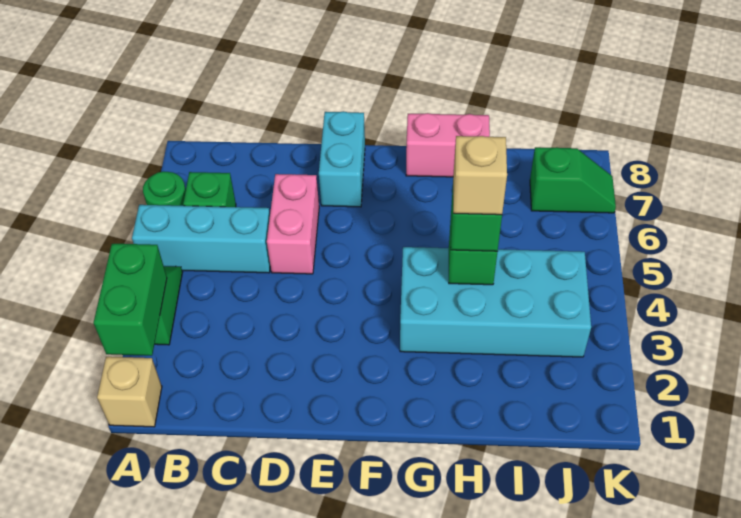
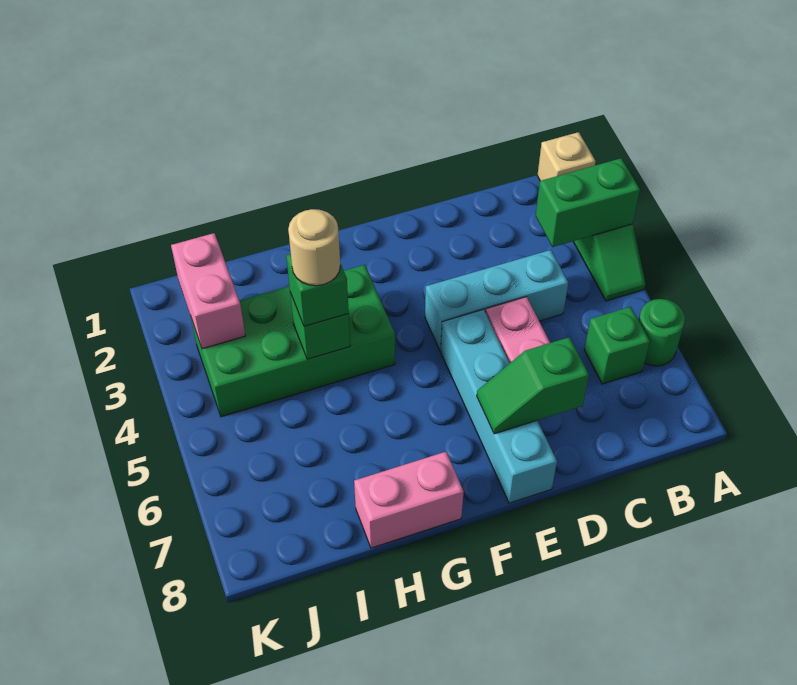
green brick A2:A3 level 2 -> green brick A3:B3 level 2
cyan brick A5:C5 level 1 -> cyan brick C4:E4 level 1
cyan brick E7:E8 level 1 -> cyan brick E5:E8 level 1
cyan brick G3:J4 level 1 -> green brick G3:J4 level 1
tan brick H4 level 4 -> tan round brick H4 level 4
none -> pink brick J2:J3 level 2
green slope J7:K7 level 1 top J -> green slope D7:E7 level 2 top D

